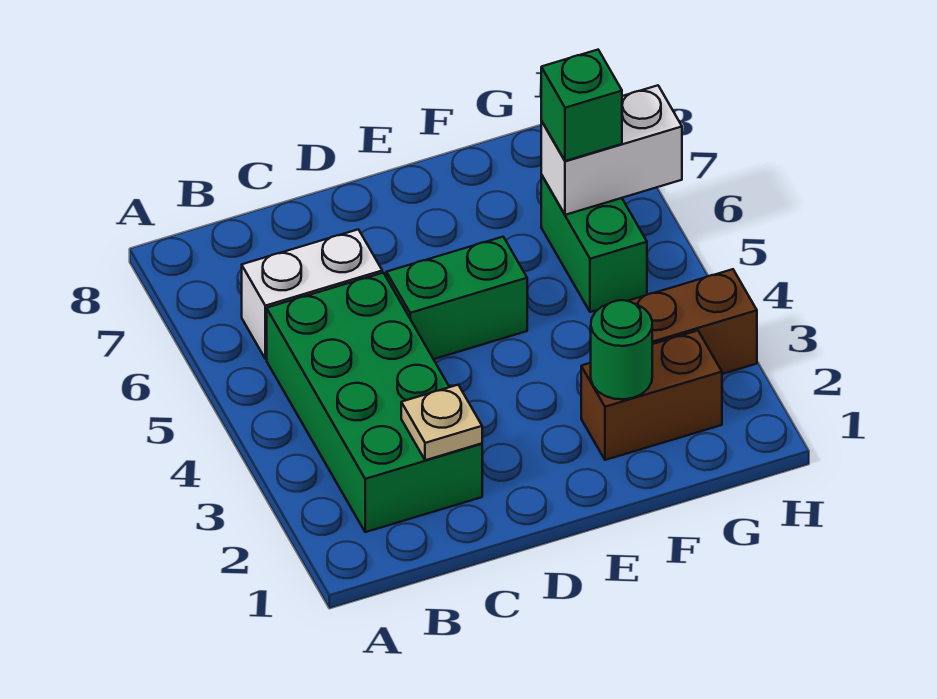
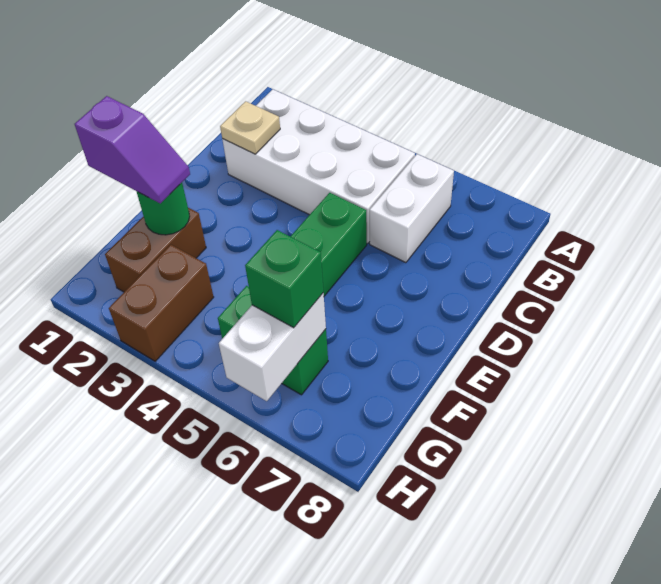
green brick B2:C5 level 1 -> white brick B2:C5 level 1
none -> purple slope F1:F2 level 3 top 1

